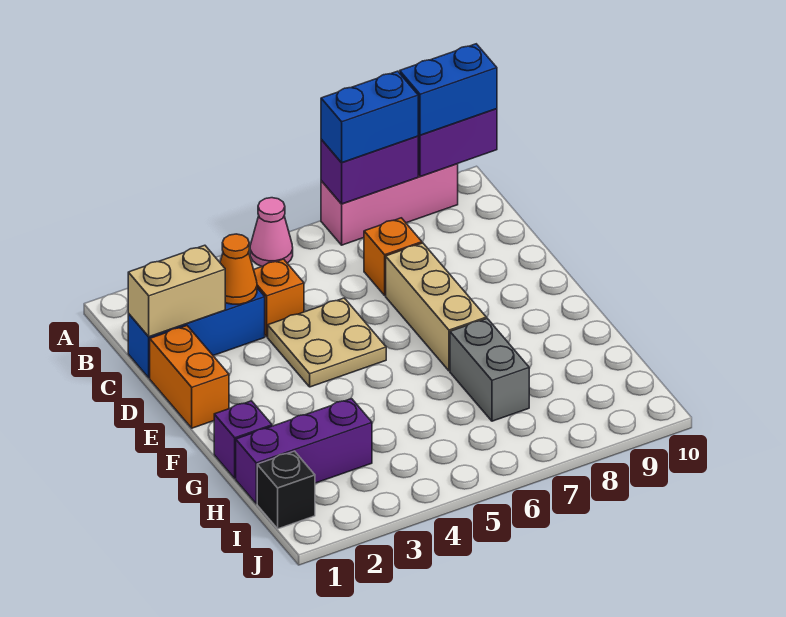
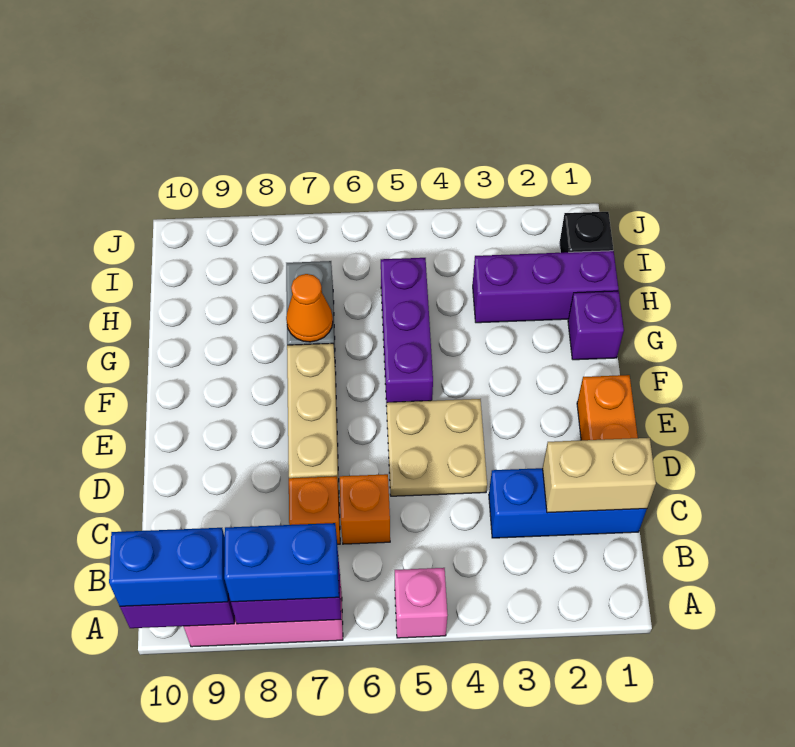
pink cone A5 level 1 -> pink brick A5 level 1
orange cone C3 level 2 -> orange cone G7 level 2
orange brick C4 level 1 -> orange brick C6 level 1
none -> purple brick F5:H5 level 1

